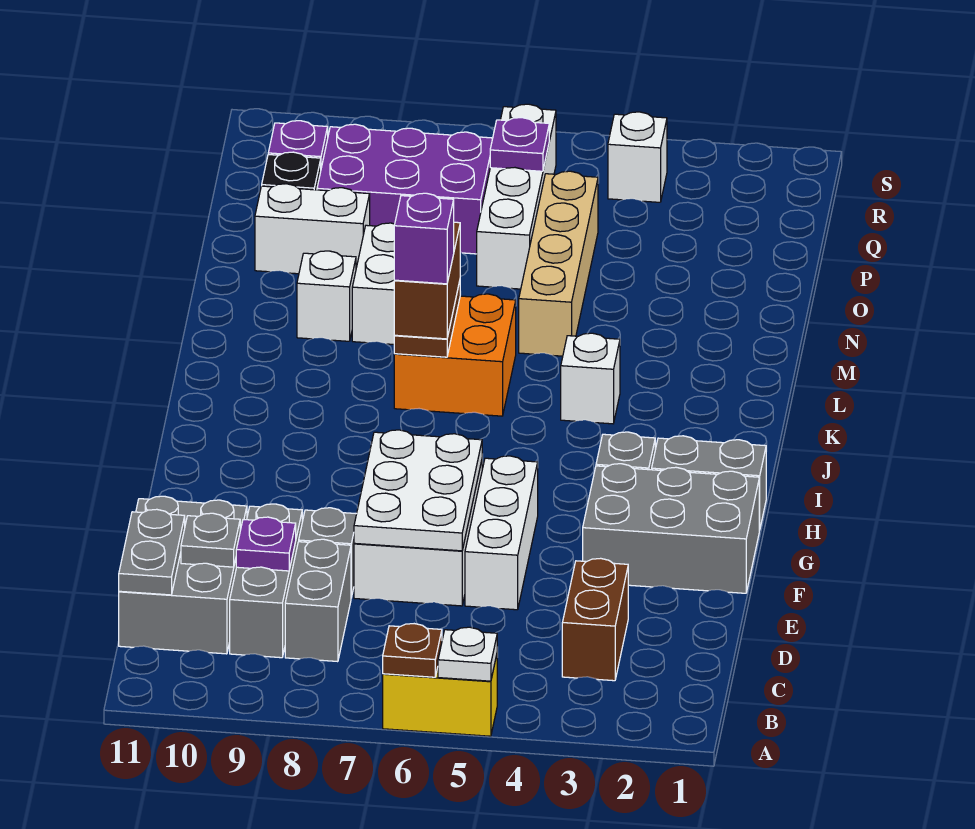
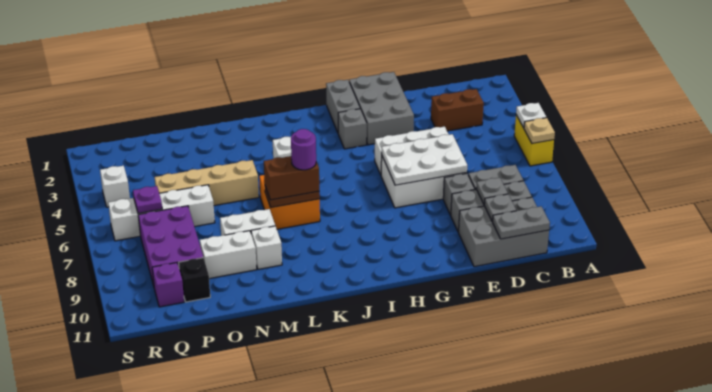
brown plate A6 level 2 -> tan plate A6 level 2
purple plate D9 level 2 -> grey plate D9 level 2
purple brick K7 level 4 -> purple round brick K7 level 4
white brick O9:O10 level 1 -> white brick N9:O9 level 1

